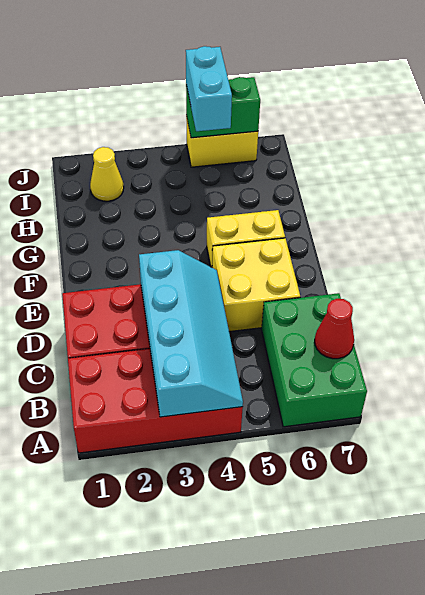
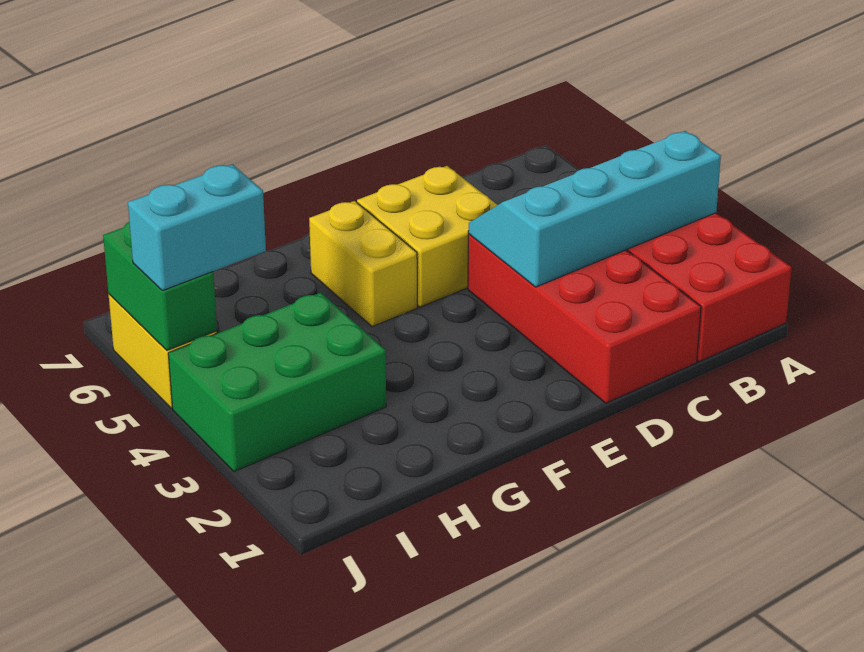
green brick A6:C7 level 1 -> green brick H3:J4 level 1
red cone B7 level 2 -> none
yellow cone I2 level 1 -> none

